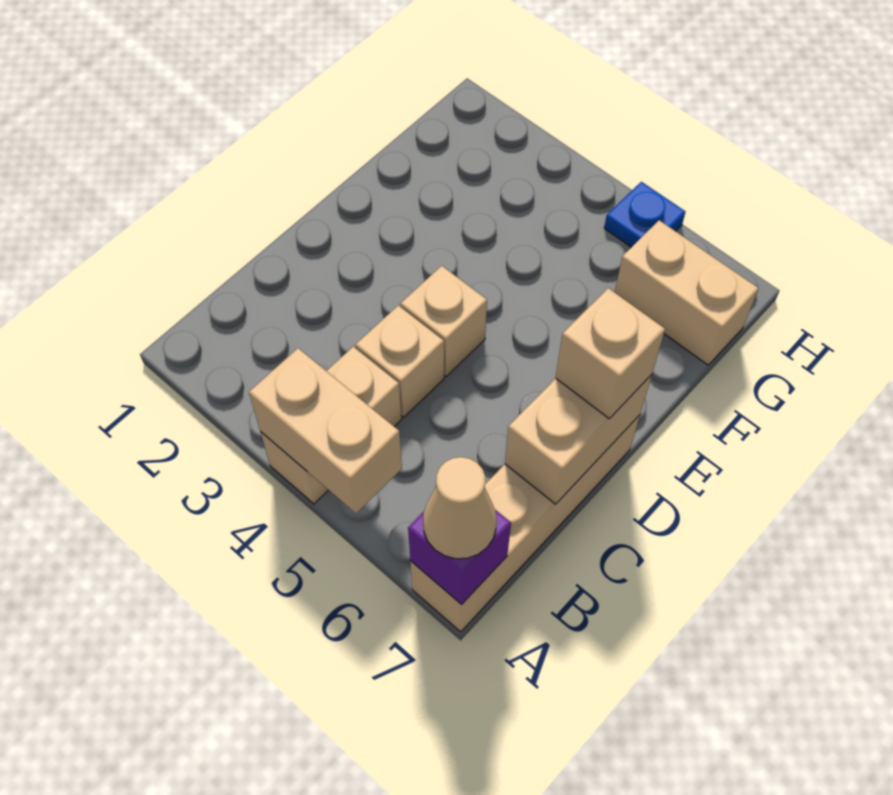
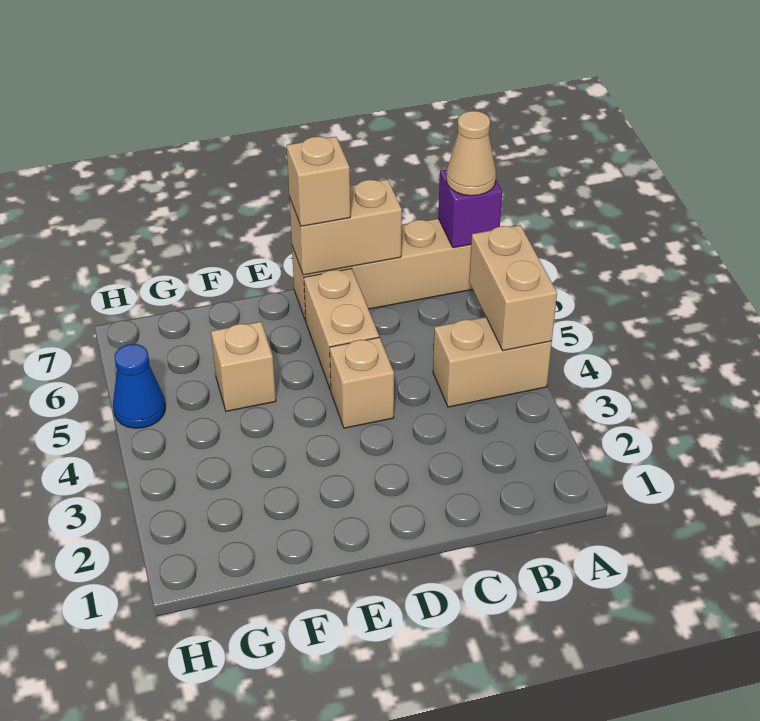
tan brick C4 level 1 -> tan brick F5 level 1
tan brick G6:G7 level 1 -> tan brick D5:D6 level 1
blue plate H5 level 1 -> blue cone H5 level 1

